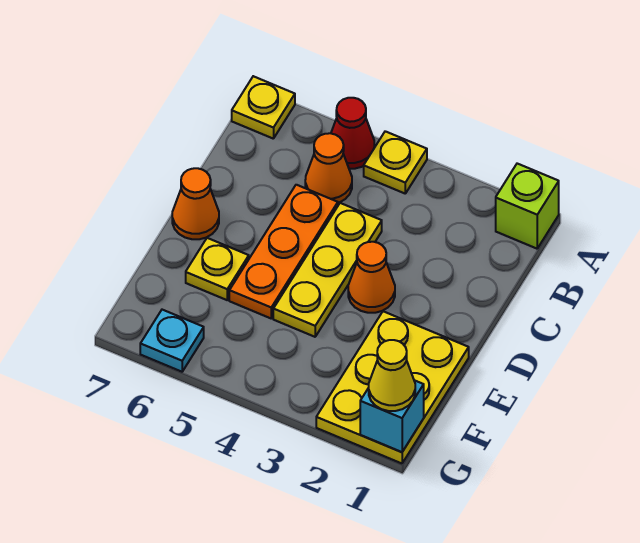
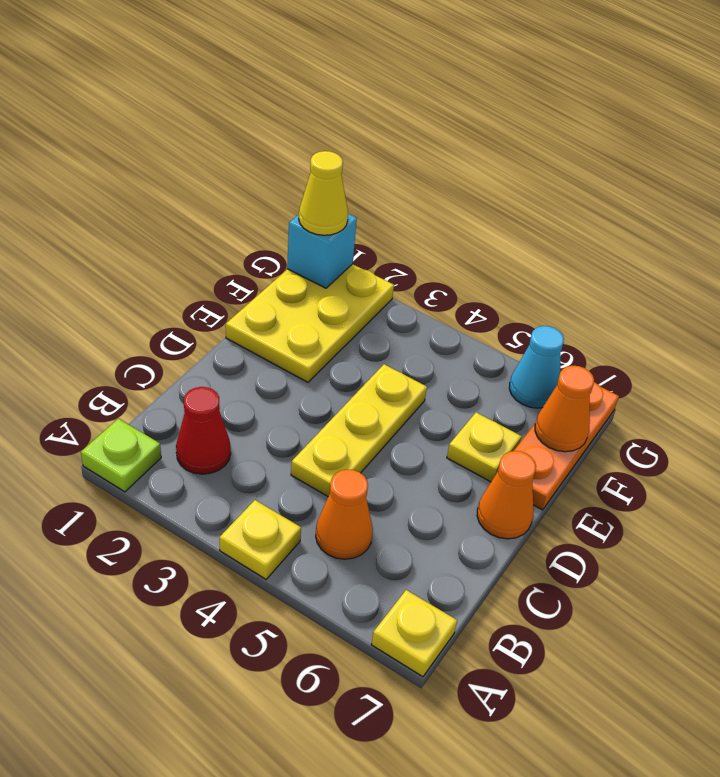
lime brick A1 level 1 -> lime plate A1 level 1
red cone A5 level 1 -> red cone B2 level 1
orange plate C5:E5 level 1 -> orange plate E7:G7 level 1
orange cone D3 level 1 -> orange cone F7 level 2
cyan plate G6 level 1 -> cyan cone G6 level 1

